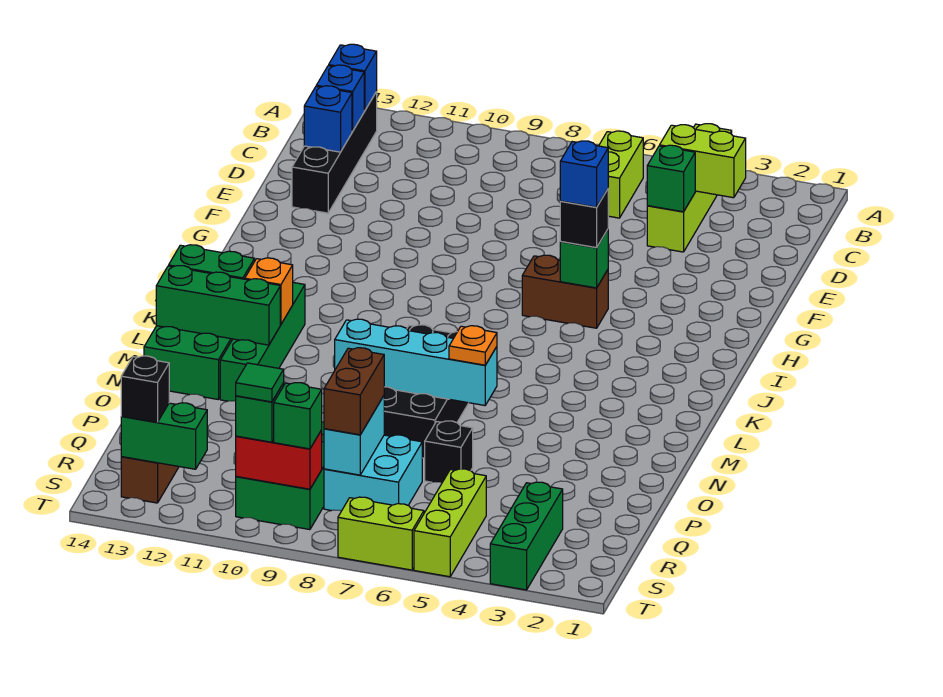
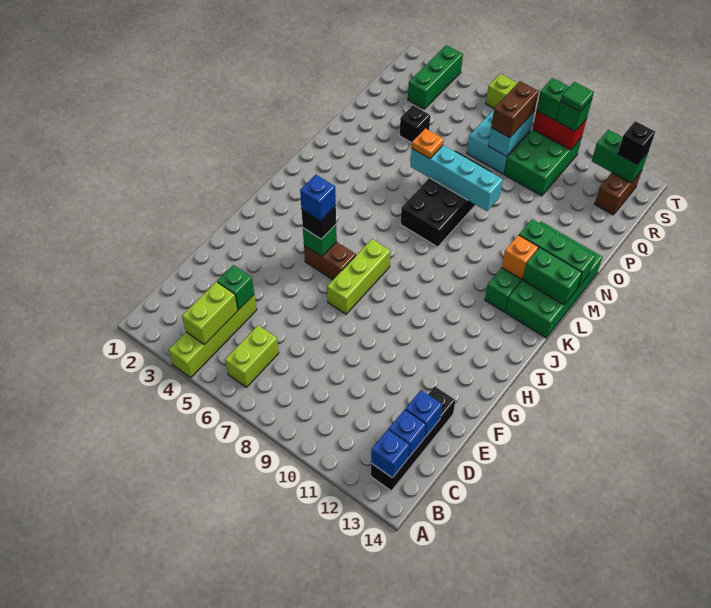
lime brick C3:C4 level 2 -> lime brick B4:C4 level 2
black brick P6 level 1 -> black brick P4 level 1
lime brick R5:T5 level 1 -> lime brick G7:I7 level 1

